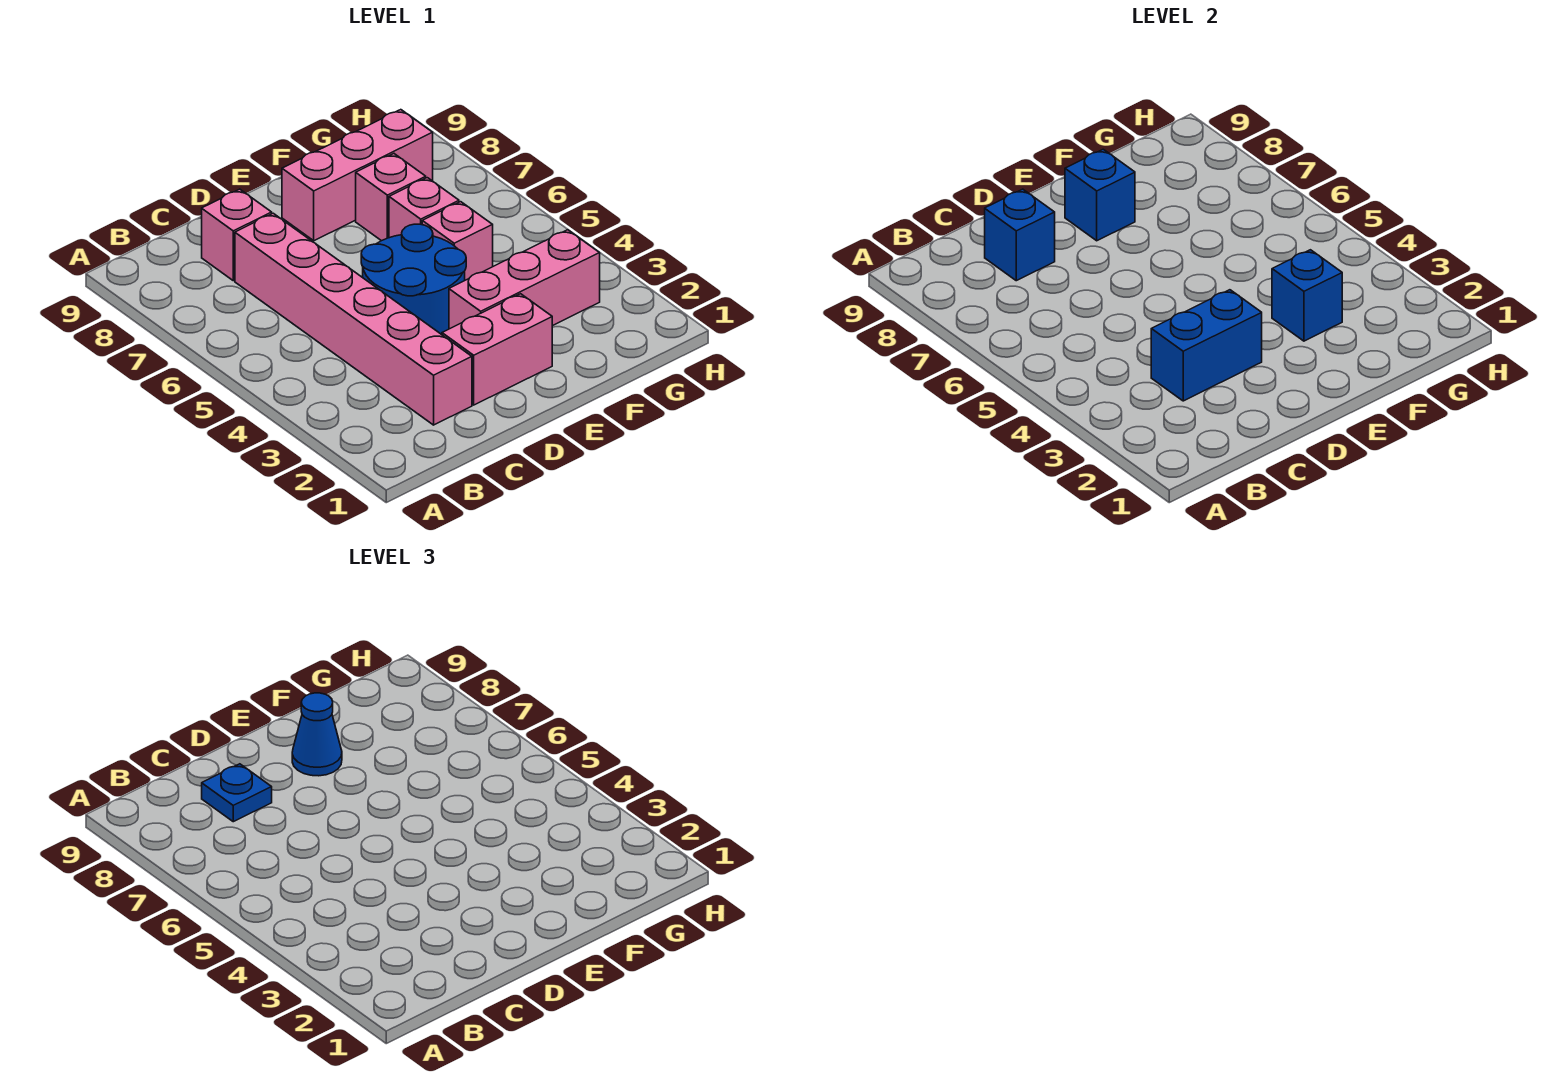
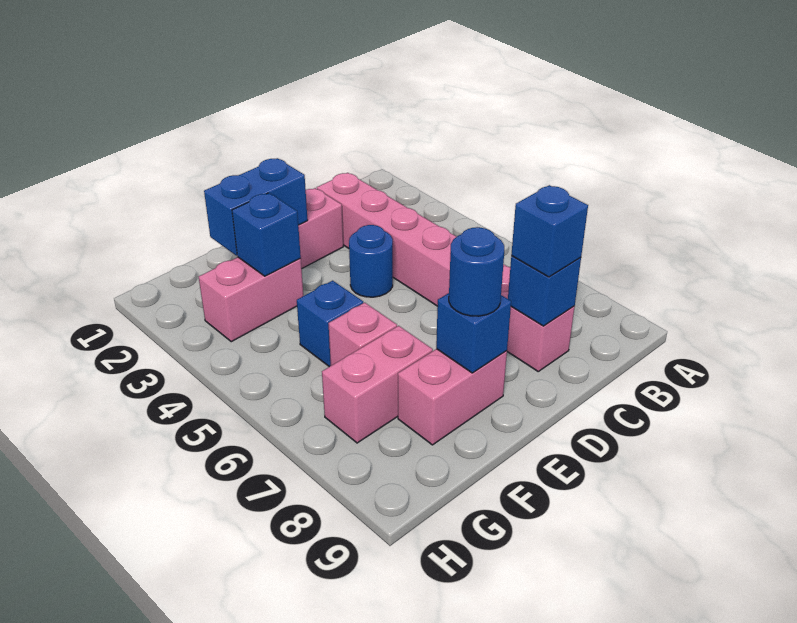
blue brick C3:D3 level 2 -> blue brick E2:F2 level 2
blue plate C8 level 3 -> blue brick C8 level 3
blue round brick D4:E5 level 1 -> blue round brick D4 level 1
pink brick E3:G3 level 1 -> pink brick F3:G3 level 1
pink brick E8:G8 level 1 -> pink brick E8:F8 level 1
blue cone E8 level 3 -> blue round brick E8 level 3
pink brick F5 level 1 -> blue brick F5 level 1
pink brick F7 level 1 -> pink brick F7:G7 level 1

